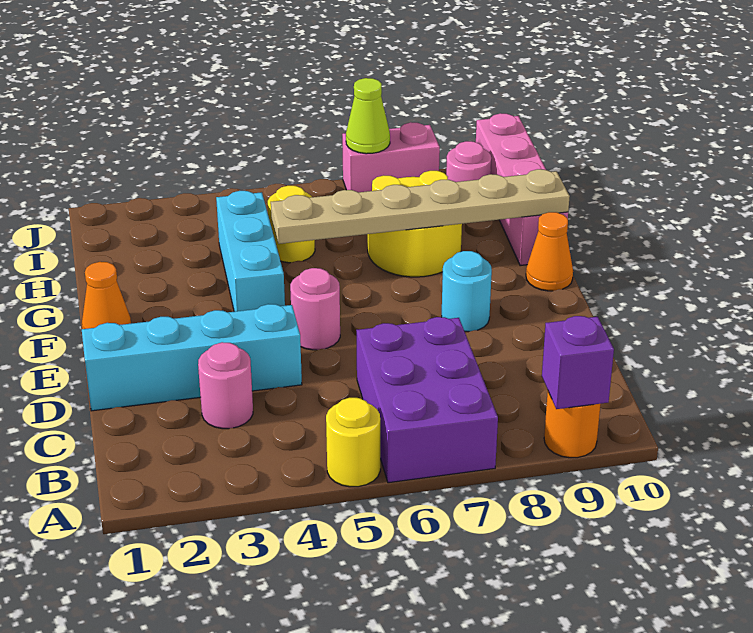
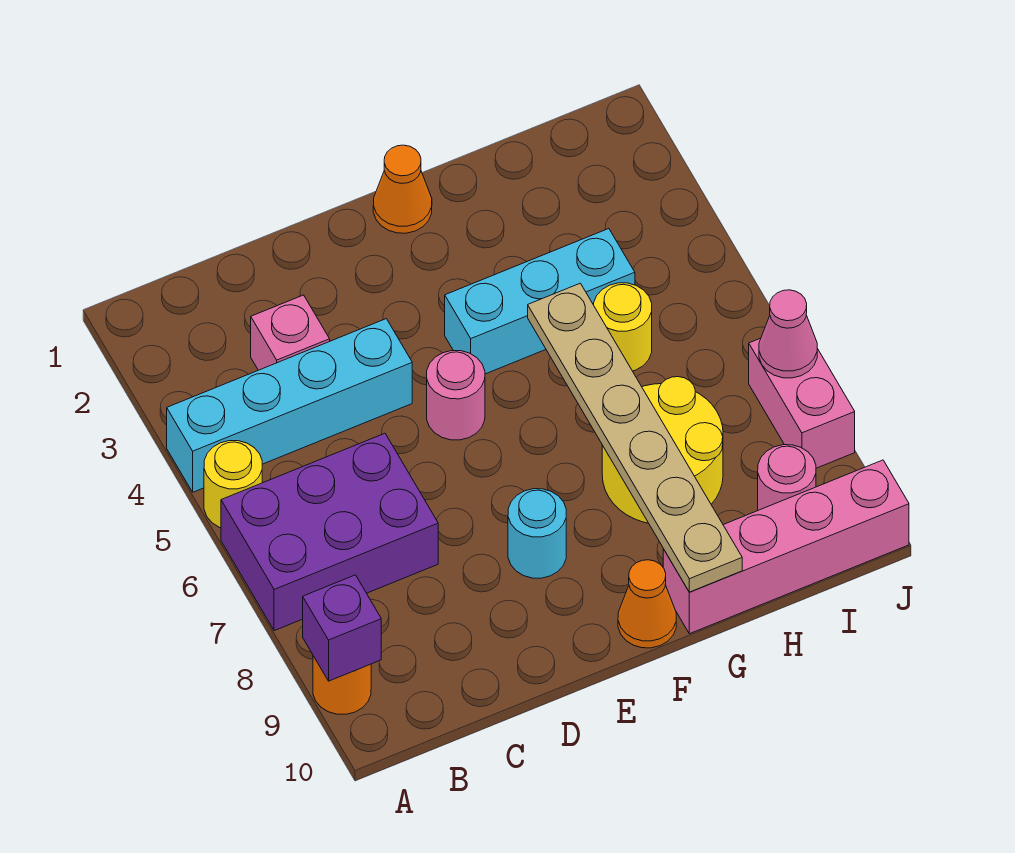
pink round brick C3 level 1 -> pink brick C3 level 1
cyan brick D1:D4 level 1 -> cyan brick A4:D4 level 1
lime cone J7 level 2 -> pink cone J7 level 2

